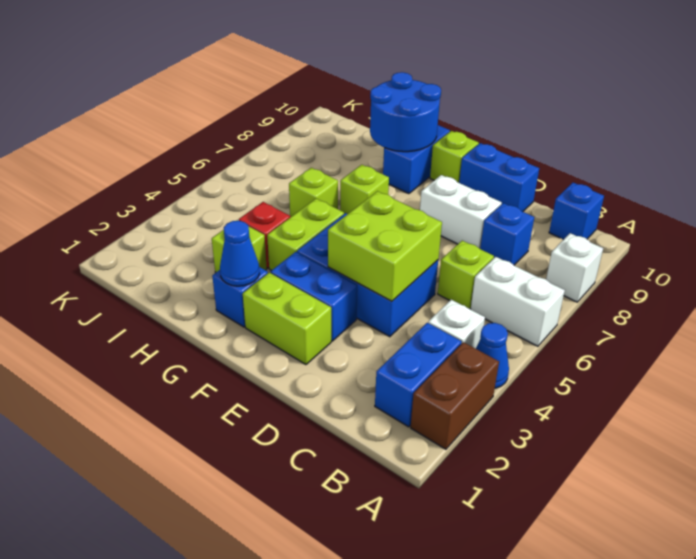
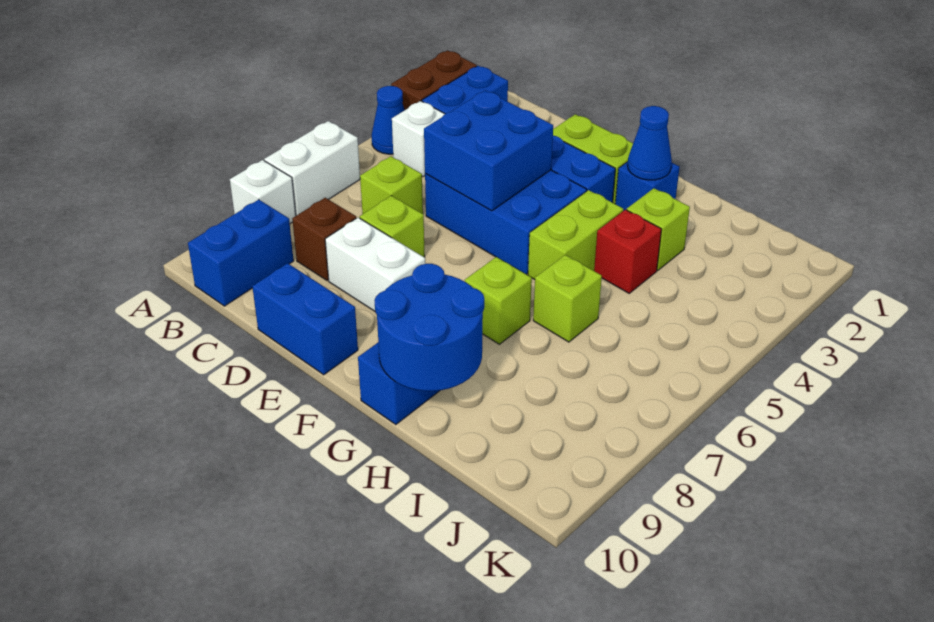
white brick A6:B6 level 1 -> white brick A6:A7 level 1
blue brick B10 level 1 -> blue brick B9:B10 level 1
blue brick C8 level 1 -> brown brick C8 level 1
lime brick D4:E5 level 2 -> blue brick D4:E5 level 2
lime brick F10 level 1 -> lime brick D7 level 1

